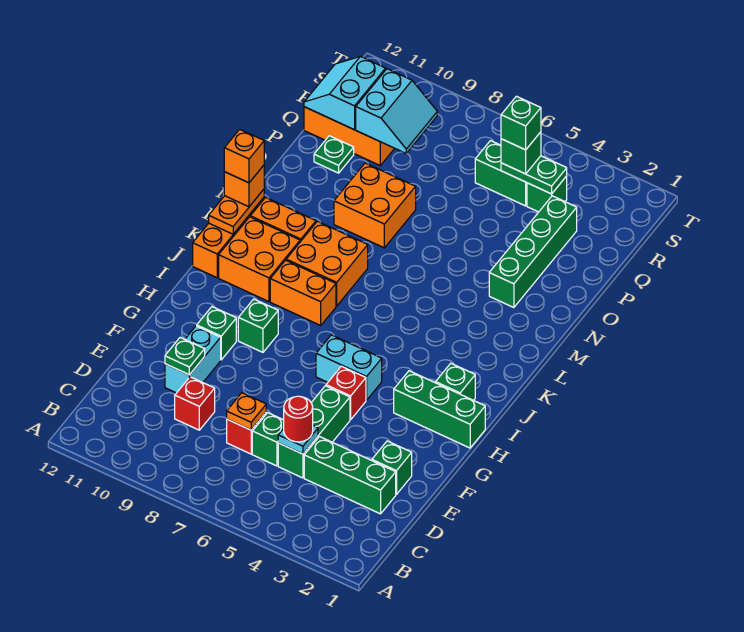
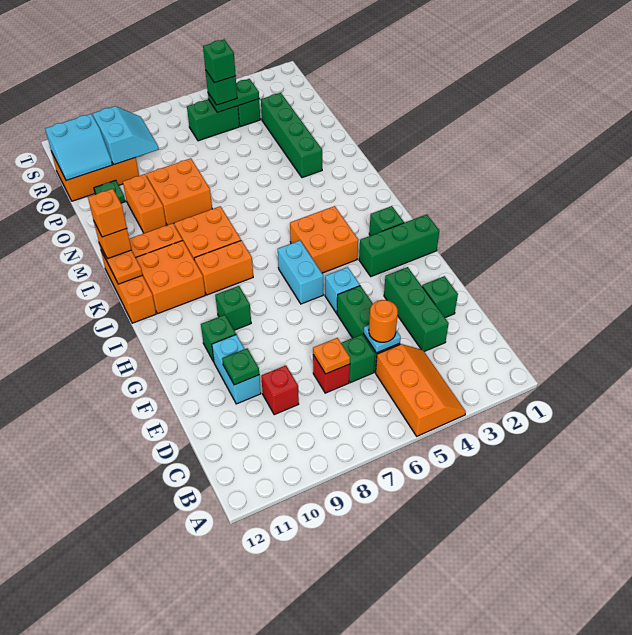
none -> orange slope A4:C5 level 1 top 5
green brick D2:D4 level 1 -> green brick D3:F3 level 1
red round brick D5 level 3 -> orange round brick D5 level 3
red brick G5 level 1 -> cyan brick G5 level 1
cyan brick H5:H6 level 1 -> cyan brick H6:I6 level 1
none -> orange brick I4:J5 level 1
none -> orange brick N10:O10 level 1
cyan slope Q11:R12 level 2 top 11 -> cyan slope Q11:R12 level 2 top R

